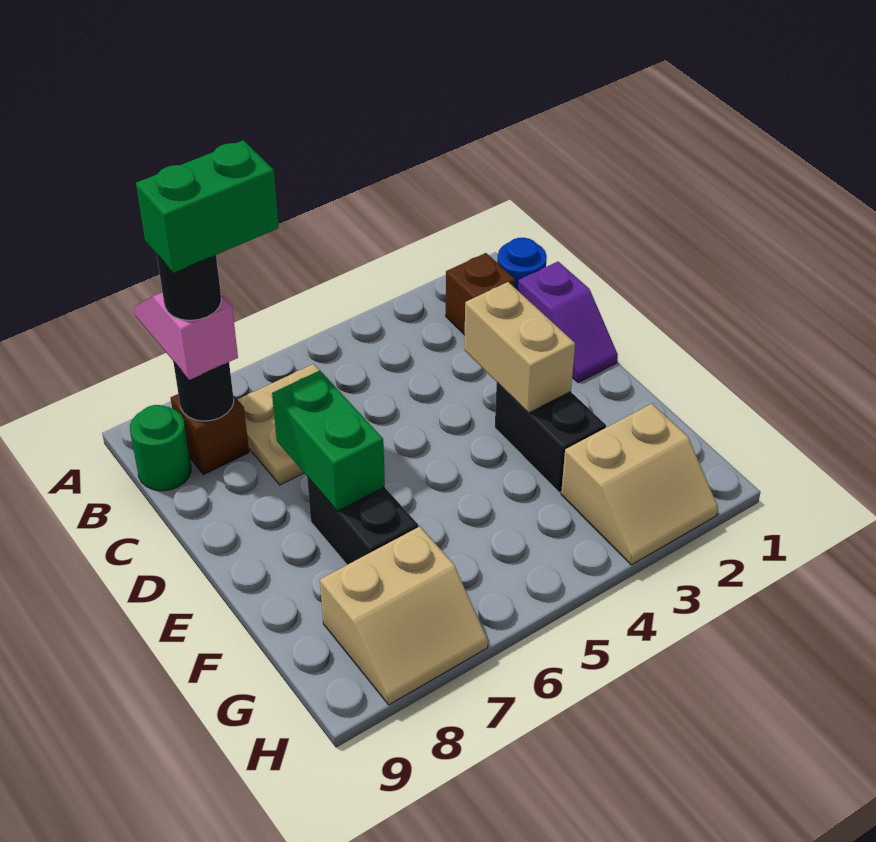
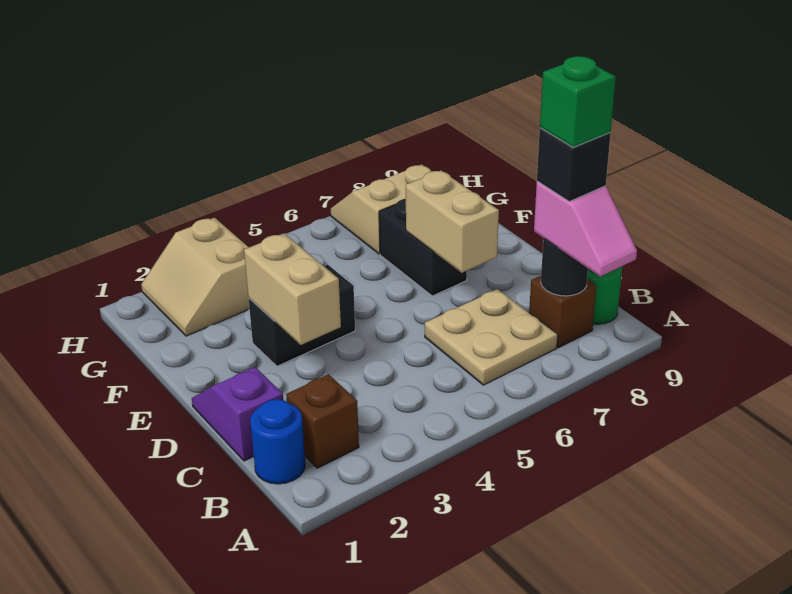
green brick B7:B8 level 5 -> green brick B8 level 5
black round brick B8 level 4 -> black brick B8 level 4
green brick D7:E7 level 2 -> tan brick D7:E7 level 2
black brick E3:F3 level 1 -> black brick E3:E4 level 1
tan slope G2:H3 level 1 top G -> tan slope G2:H3 level 1 top 3

